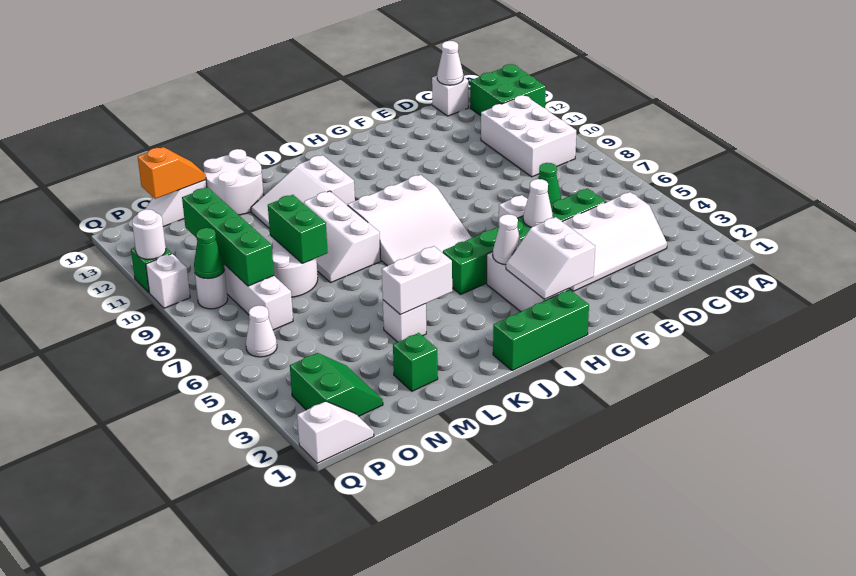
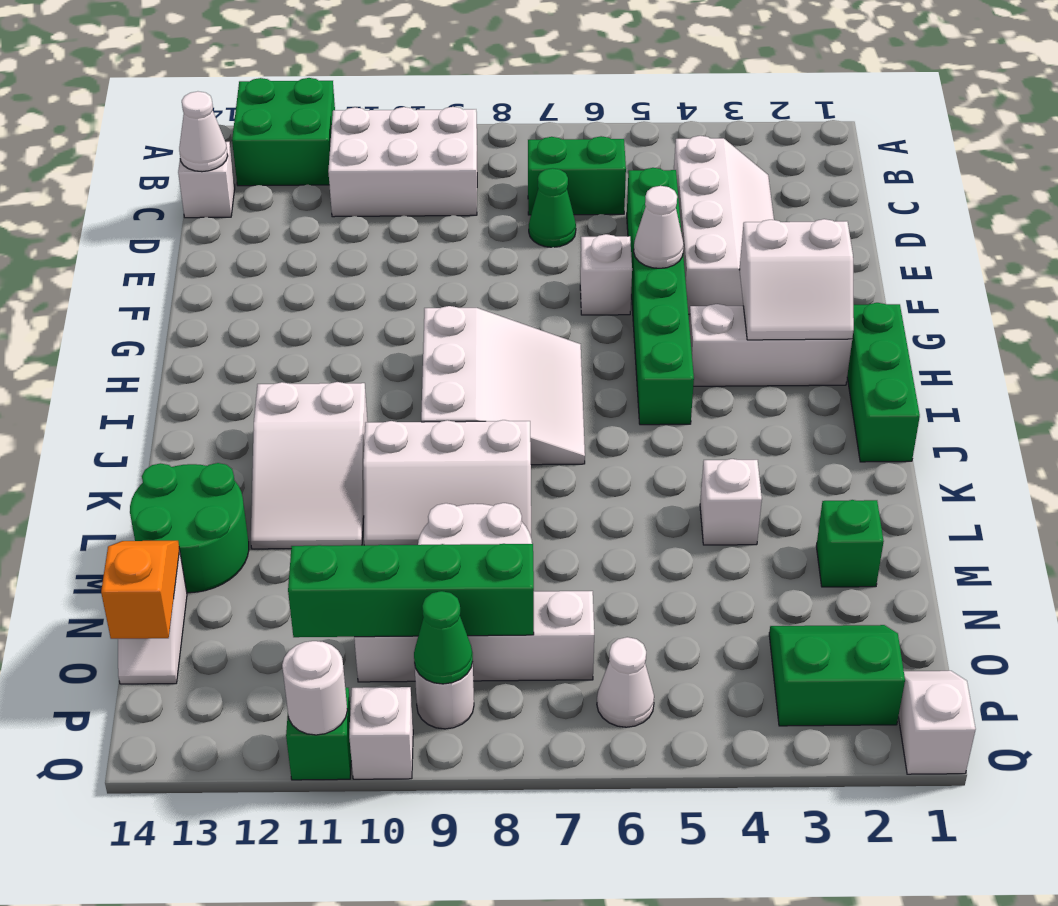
white cone H4 level 2 -> none
white brick K4:L4 level 2 -> none
white round brick L13:M14 level 1 -> green round brick L13:M14 level 1
green brick M8:M9 level 2 -> green brick C6:C7 level 1

